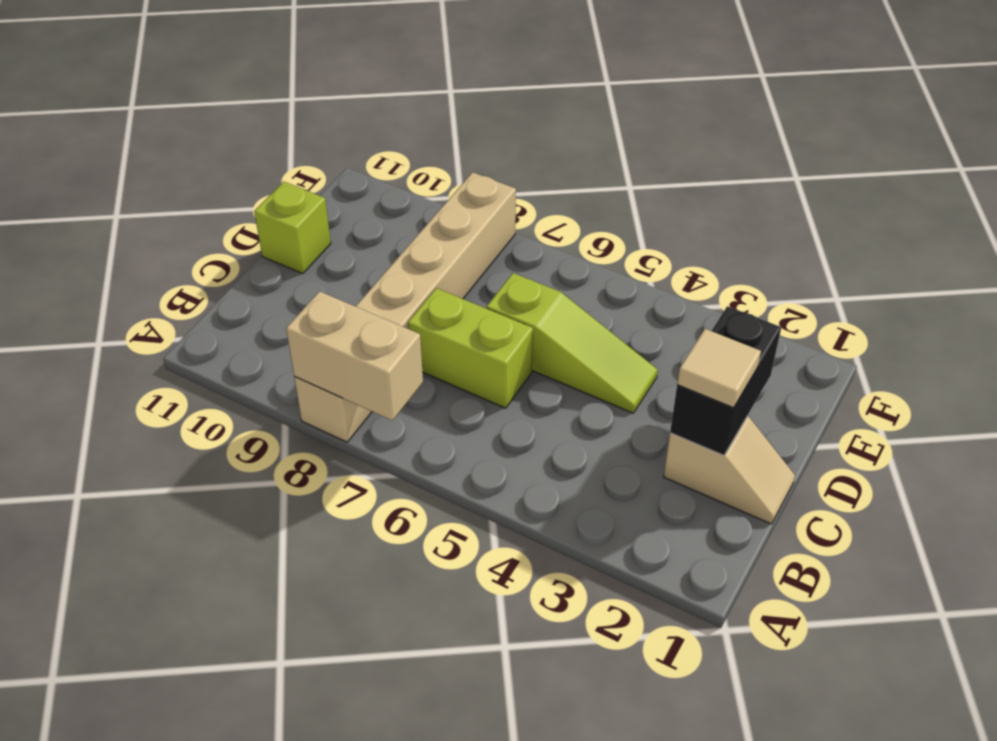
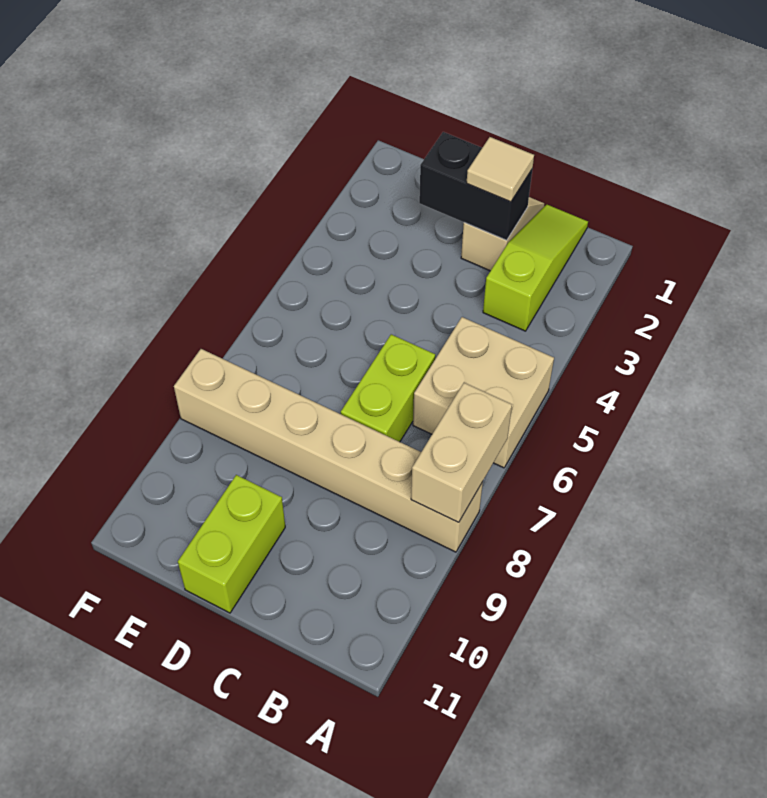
none -> tan brick A5:B6 level 1
lime slope D4:D6 level 1 top 6 -> lime slope B1:B3 level 1 top 3
lime brick D11 level 1 -> lime brick D10:D11 level 1

